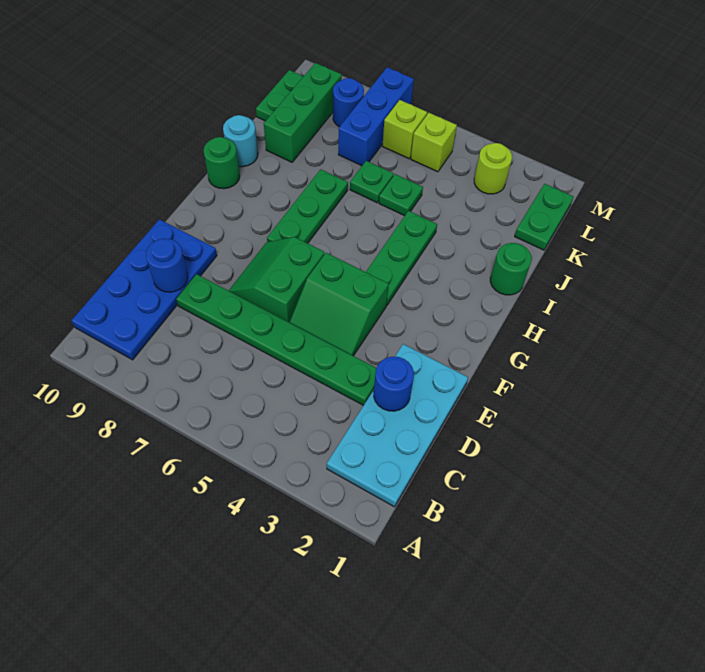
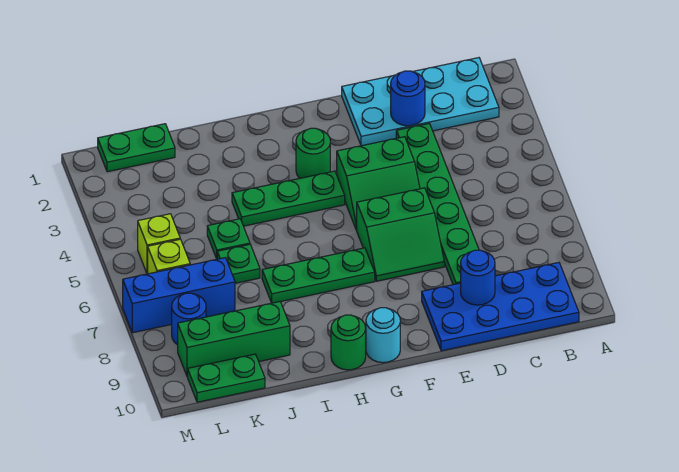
green slope E4:F5 level 1 top F -> green slope E4:F5 level 1 top 4
green round brick I1 level 1 -> green round brick G3 level 1
cyan round brick I10 level 1 -> cyan round brick G10 level 1
lime round brick L3 level 1 -> none

